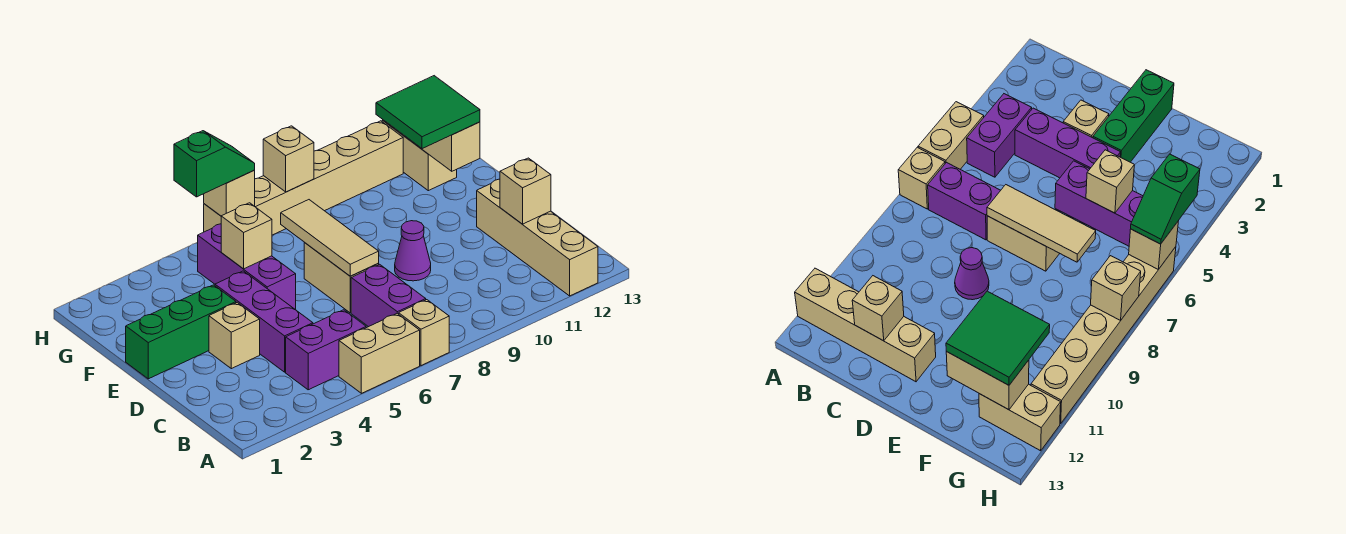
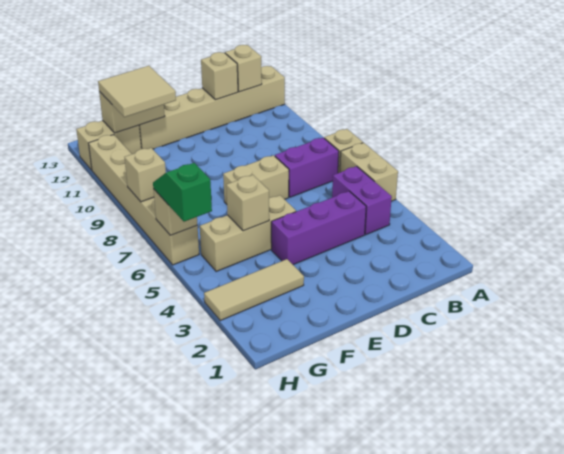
tan brick A12:D12 level 1 -> tan brick A12:F12 level 1
tan brick D3 level 1 -> tan brick B12 level 2
tan tile D7:F7 level 2 -> tan tile F3:H3 level 1
purple cone D9 level 1 -> none
green brick E1:E3 level 1 -> none
purple brick E5:G5 level 1 -> tan brick E5:G5 level 1
green tile F11:G12 level 3 -> tan tile F11:G12 level 3

